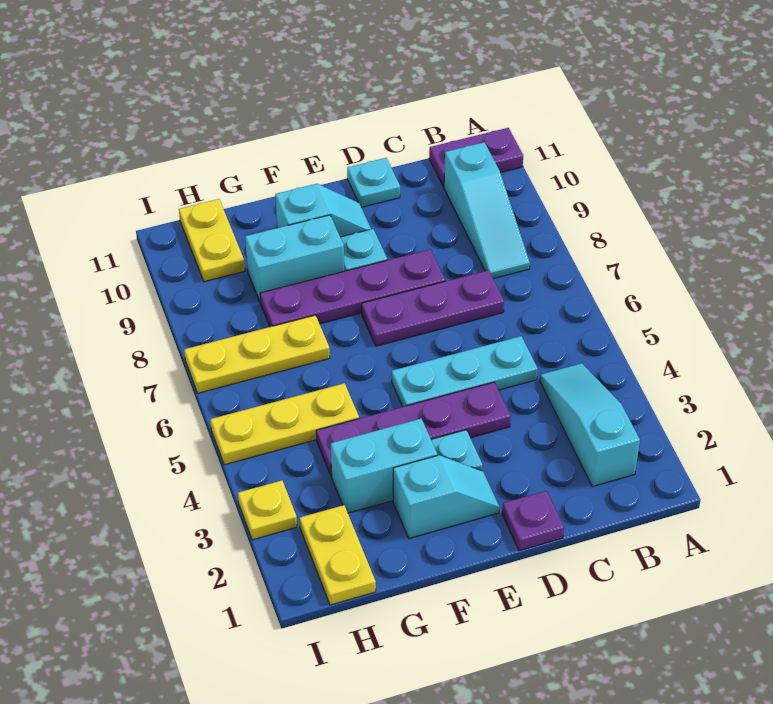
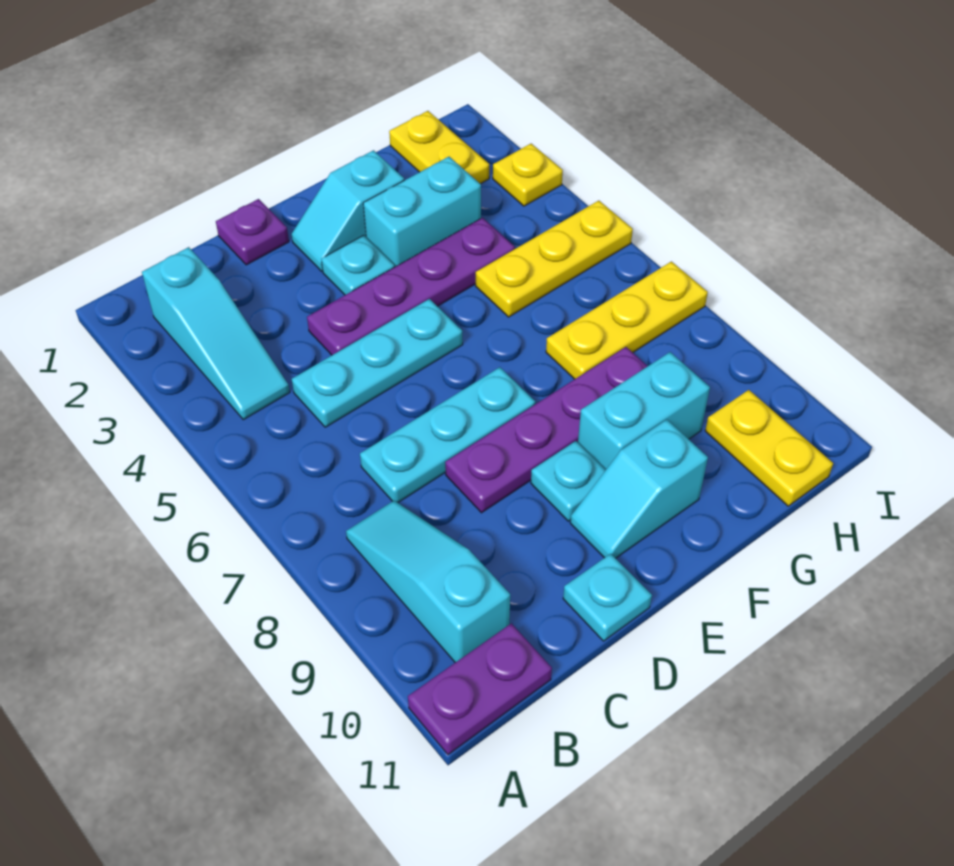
purple plate C7:E7 level 1 -> cyan plate C7:E7 level 1

